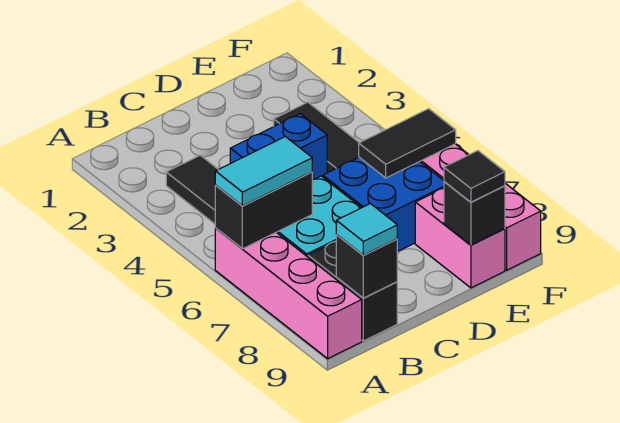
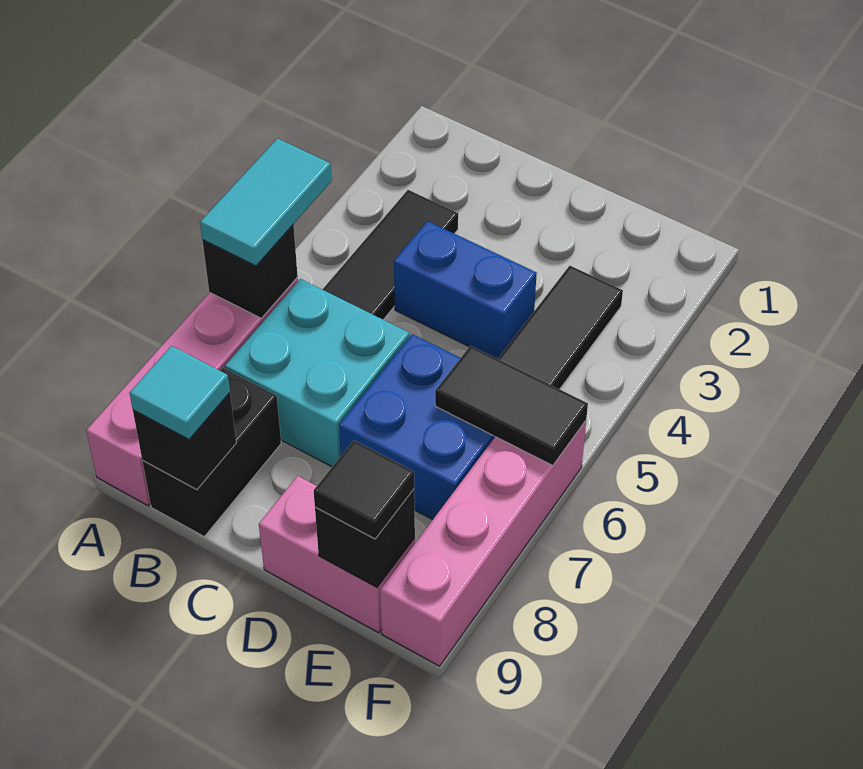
black brick A6:B6 level 2 -> black brick A6 level 2
cyan tile A6:B6 level 3 -> cyan tile A5:A6 level 3
pink brick E8:E9 level 1 -> pink brick D9:E9 level 1

